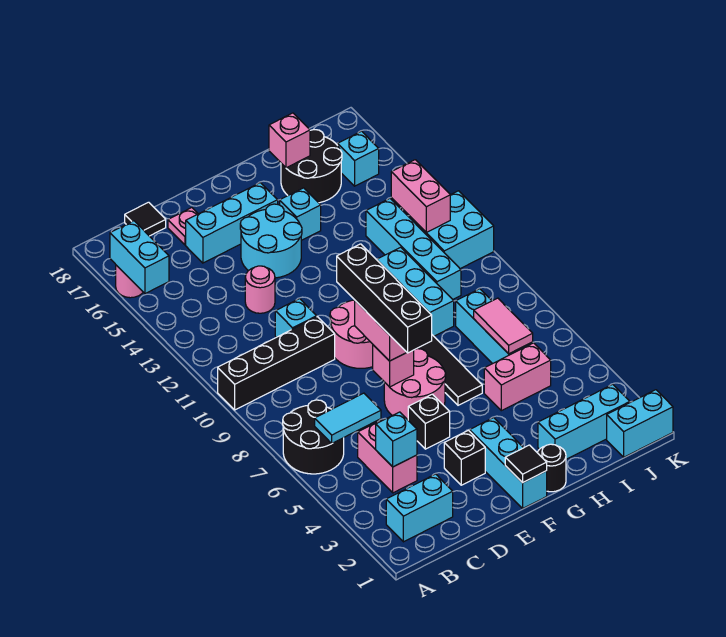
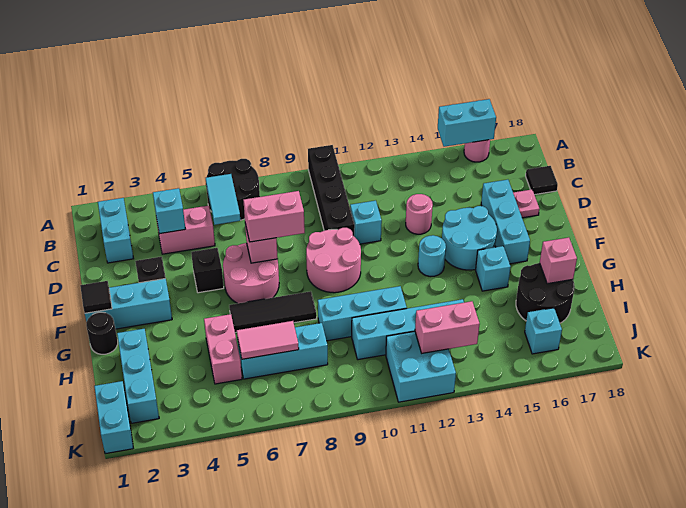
black brick E6:E9 level 4 -> none
none -> cyan round brick F13 level 1

